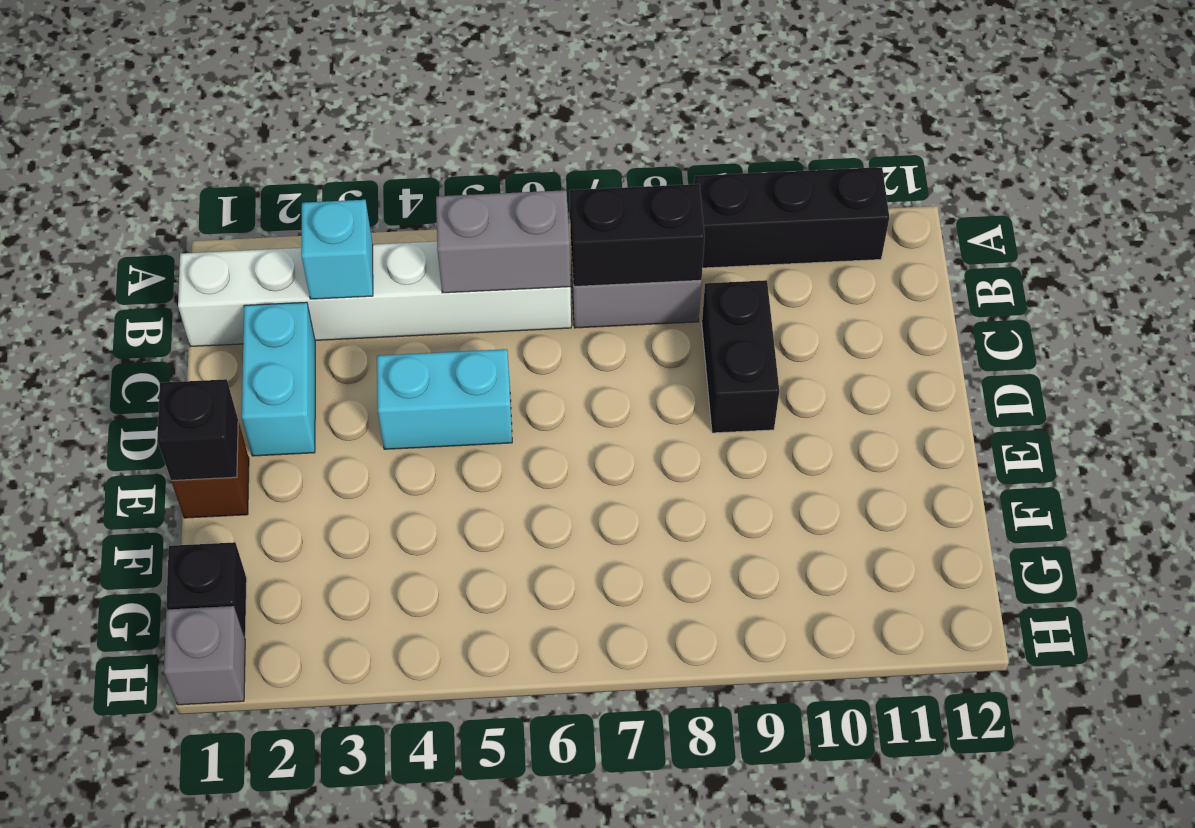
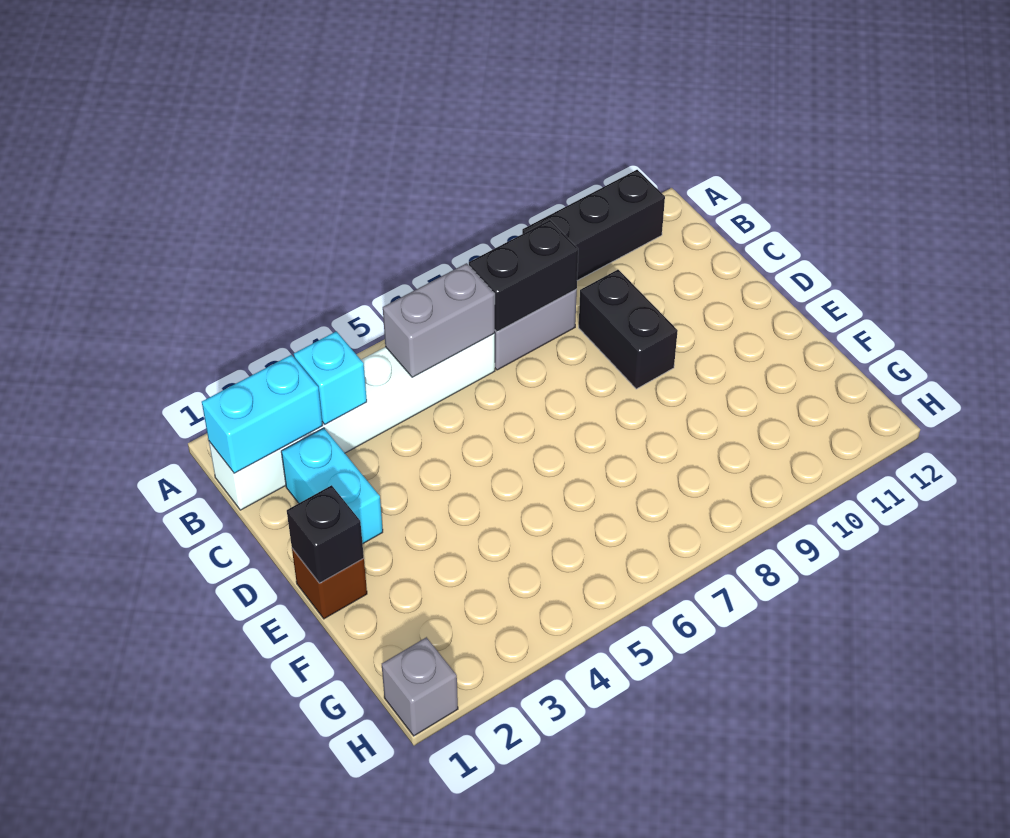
cyan brick D4:D5 level 1 -> cyan brick B1:B2 level 2
black brick G1 level 1 -> none

